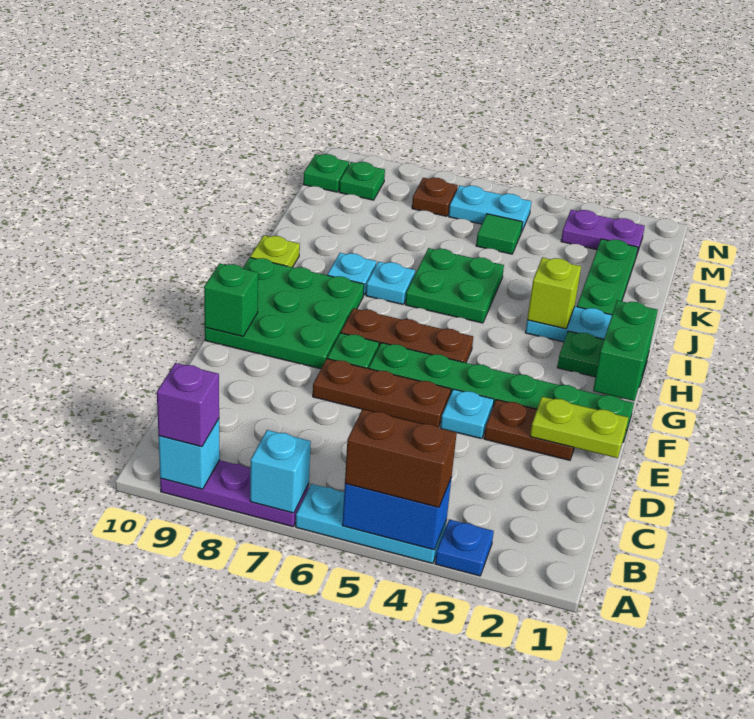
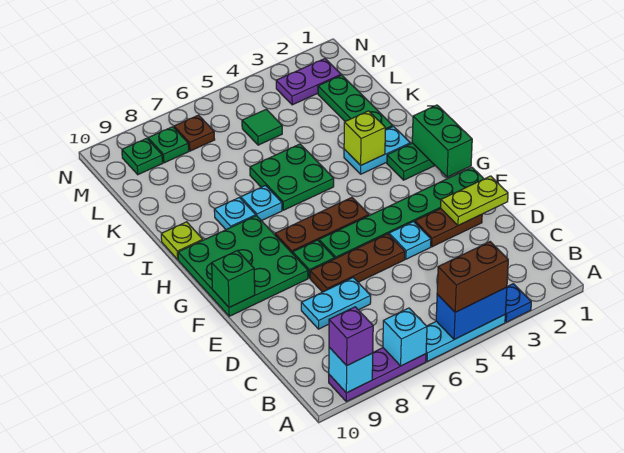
cyan plate M5:M6 level 1 -> cyan plate D7:D8 level 1
green plate M10 level 1 -> green plate M8 level 1

